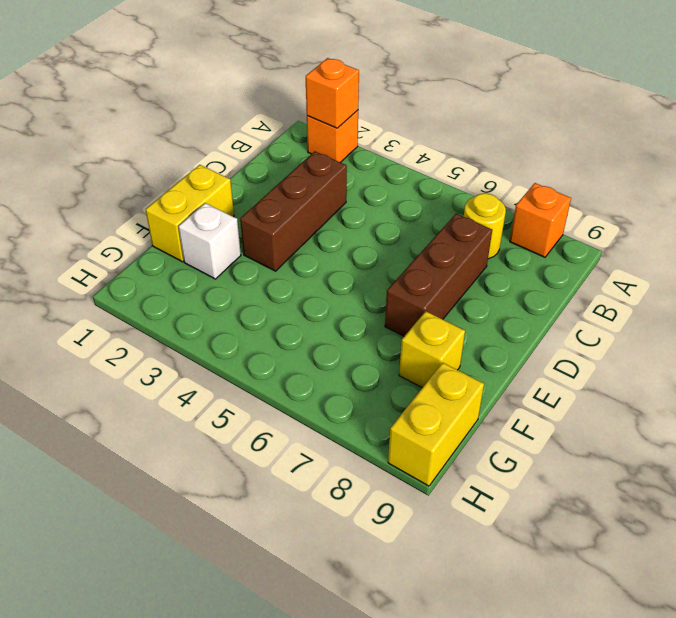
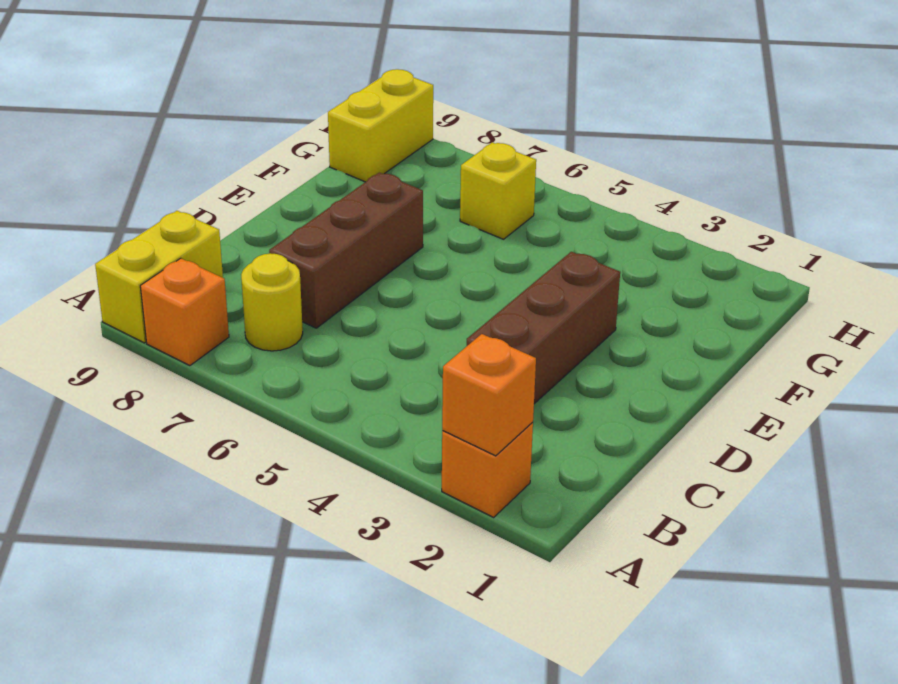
yellow brick E1:F1 level 1 -> yellow brick A9:B9 level 1
white brick F2 level 1 -> none
yellow brick F8 level 1 -> yellow brick G6 level 1

